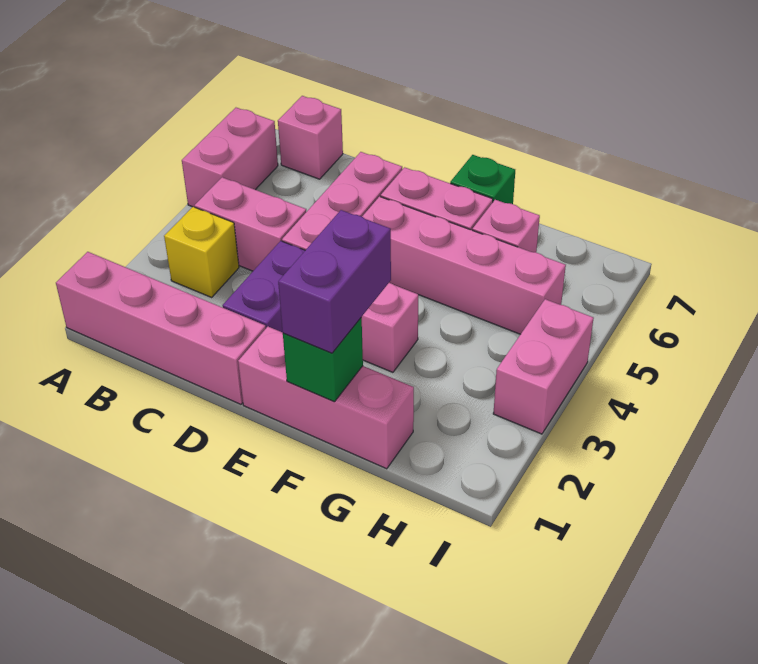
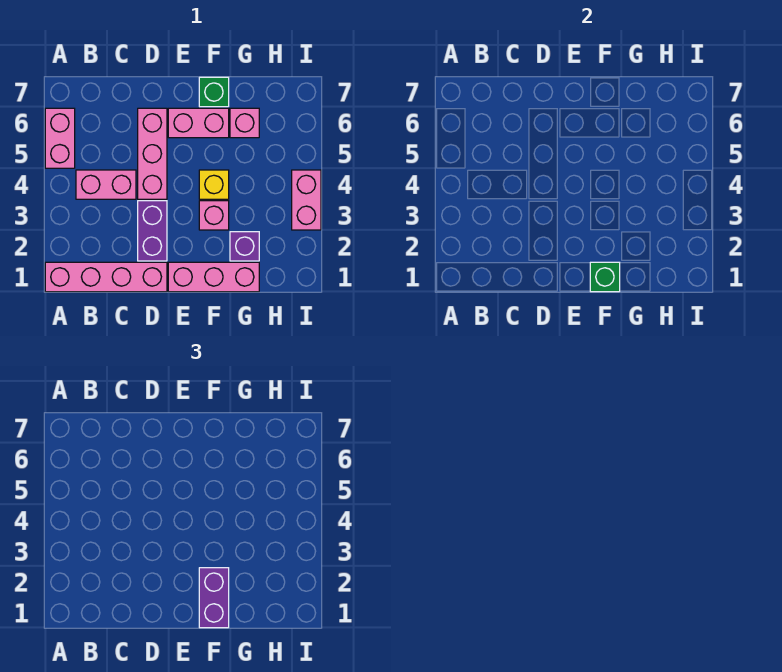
yellow brick B3 level 1 -> yellow brick F4 level 1
pink brick B7 level 1 -> none
pink brick E5:H5 level 1 -> none
none -> purple brick G2 level 1

